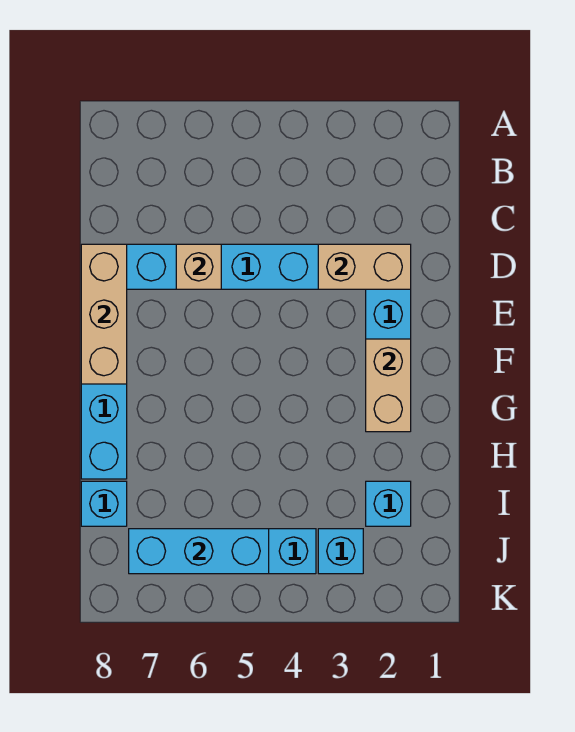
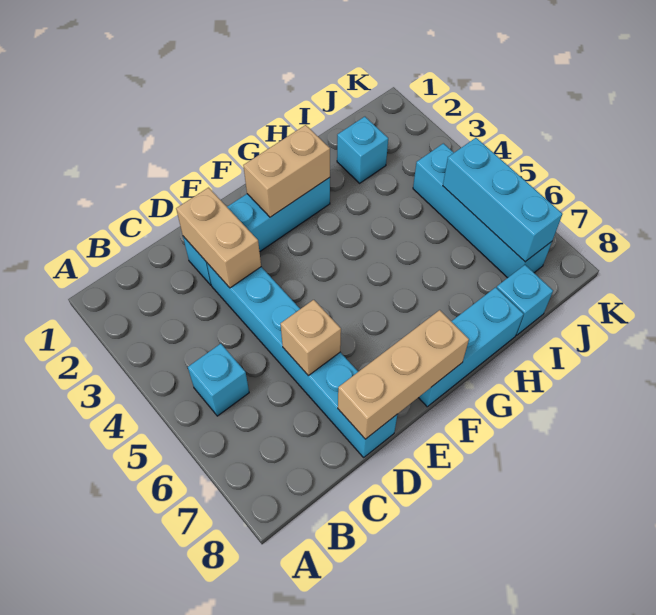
cyan brick J3 level 1 -> cyan brick B5 level 1

